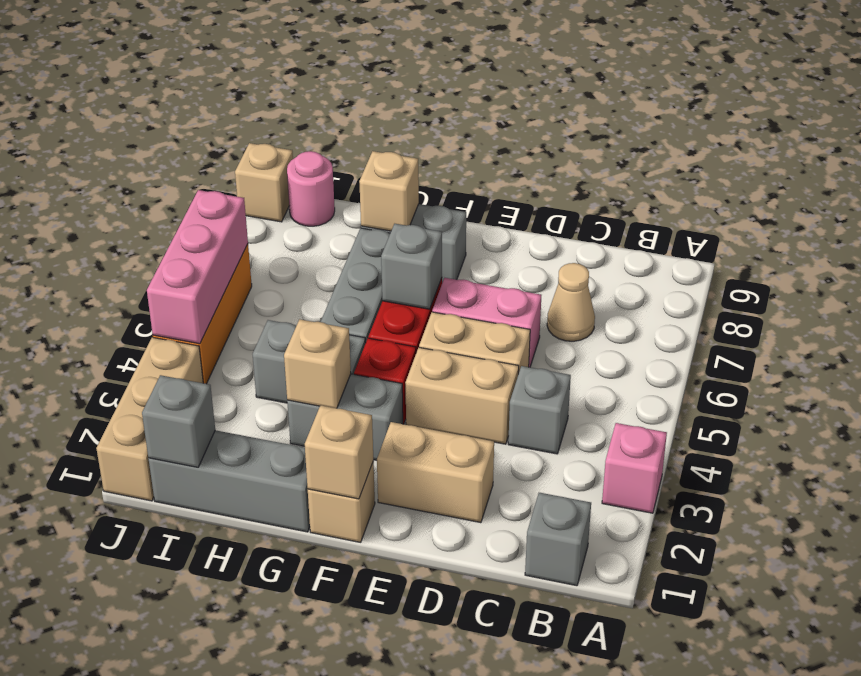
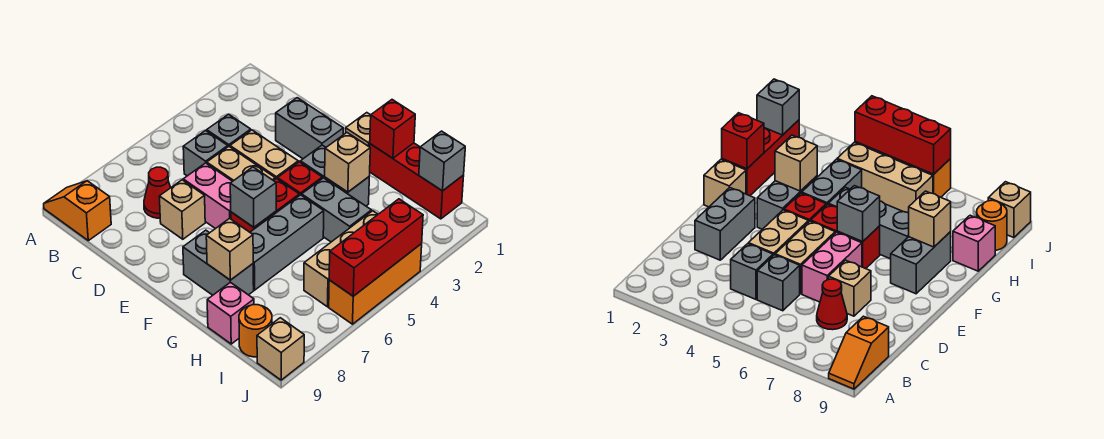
pink brick A3 level 1 -> pink brick H9 level 1
none -> orange slope A9:B9 level 1 top B
grey brick B1 level 1 -> grey brick C5 level 1
tan cone C7 level 1 -> red cone C7 level 1
tan brick D2:E2 level 1 -> grey brick D2:E2 level 1
tan brick F1 level 2 -> tan brick D7 level 1
grey brick G1:I1 level 1 -> red brick G1:I1 level 1
none -> red brick G1 level 2
pink round brick I9 level 1 -> orange round brick I9 level 1
tan brick J1:J3 level 1 -> tan brick I4:I6 level 1
pink brick J4:J6 level 2 -> red brick J4:J6 level 2

